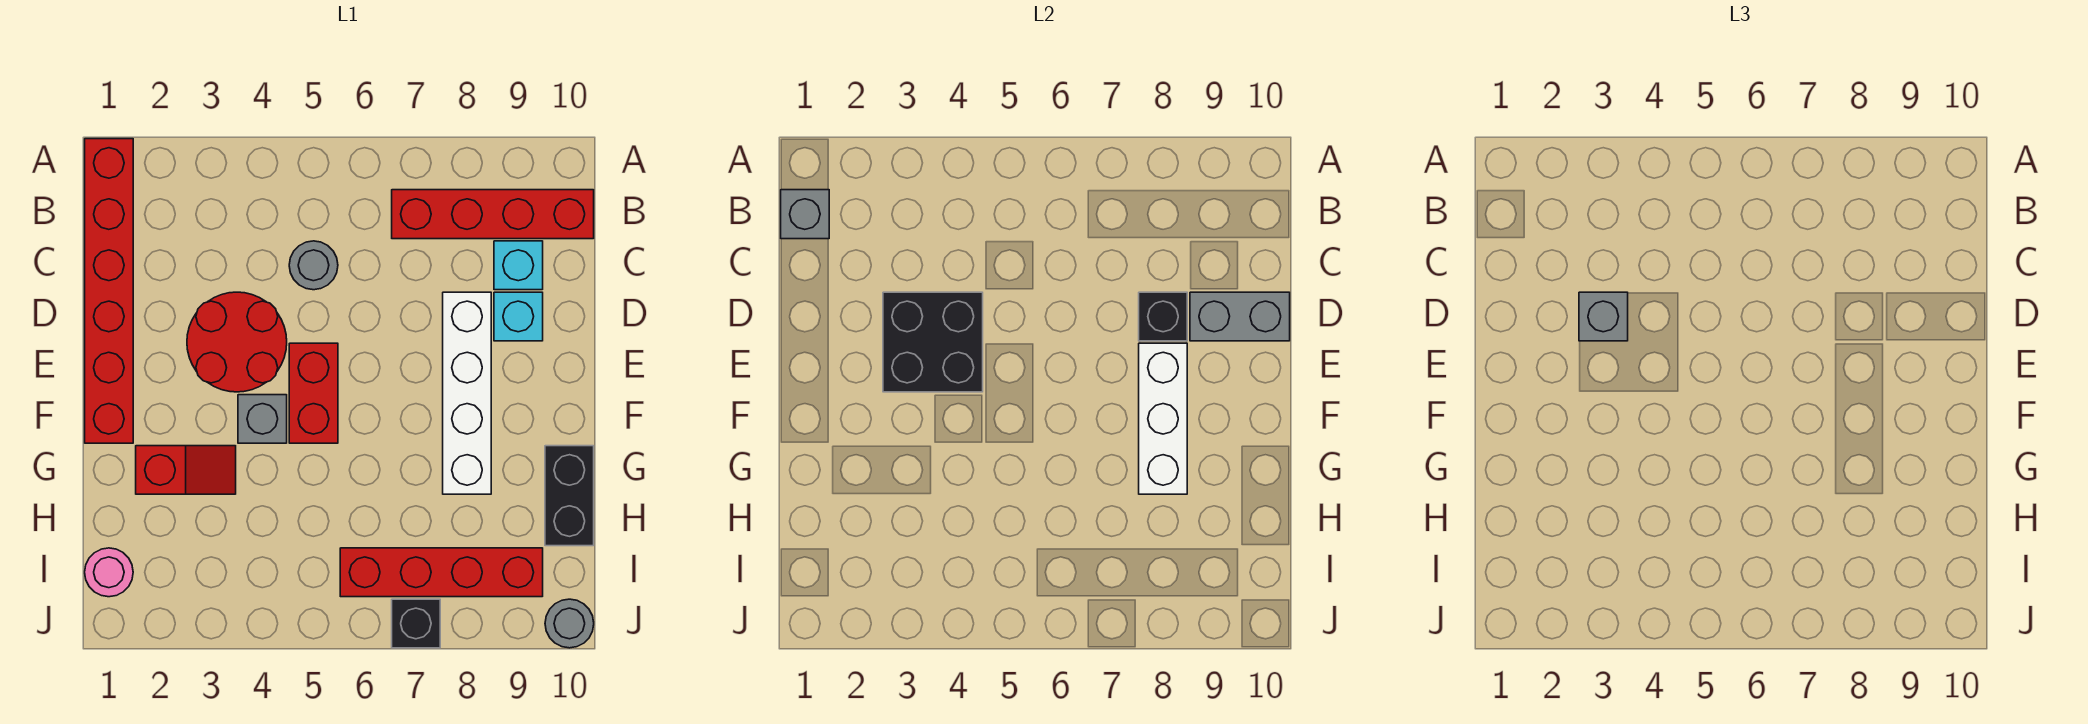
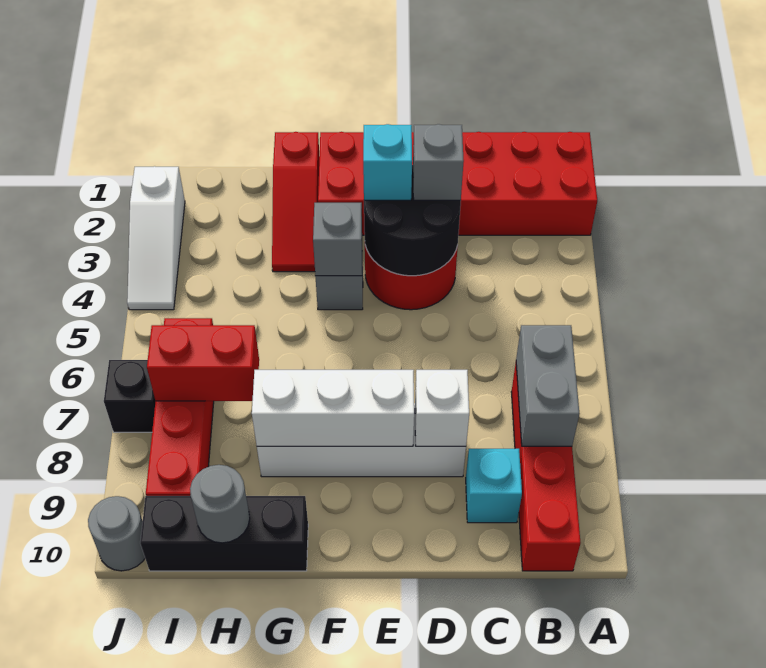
red brick A1:F1 level 1 -> red brick A1:F2 level 1
grey brick B1 level 2 -> grey brick F4 level 2
grey round brick C5 level 1 -> grey round brick H10 level 2
black brick D3:E4 level 2 -> black round brick D3:E4 level 2
black brick D8 level 2 -> white brick D8 level 2
cyan brick D9 level 1 -> cyan brick E3 level 3
grey brick D9:D10 level 2 -> grey brick B7:B8 level 2
red brick E5:F5 level 1 -> red brick H7:I7 level 2
red slope G2:G3 level 1 top 2 -> red slope G1:G3 level 1 top 1
black brick G10:H10 level 1 -> black brick G10:I10 level 1
pink round brick I1 level 1 -> none
none -> white slope J2:J4 level 1 top 2

